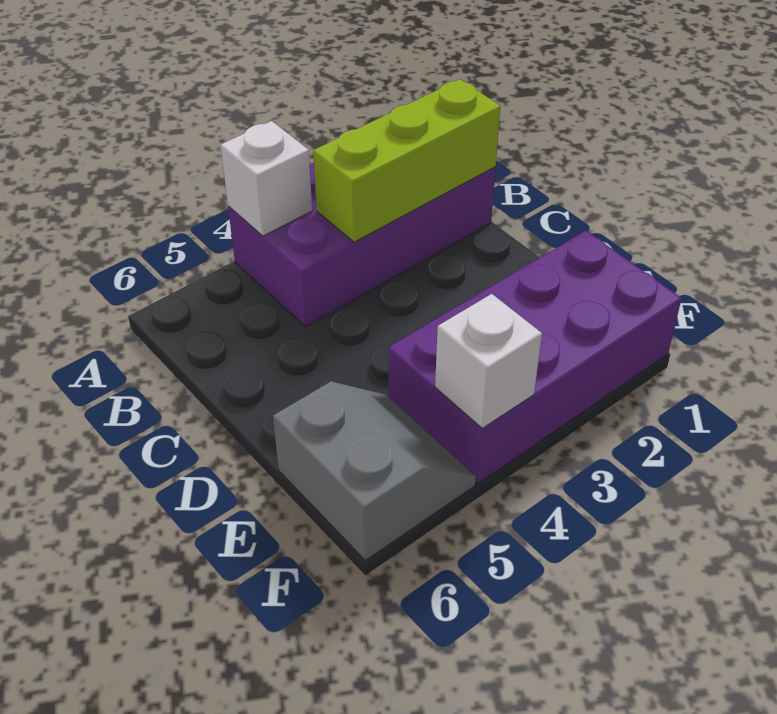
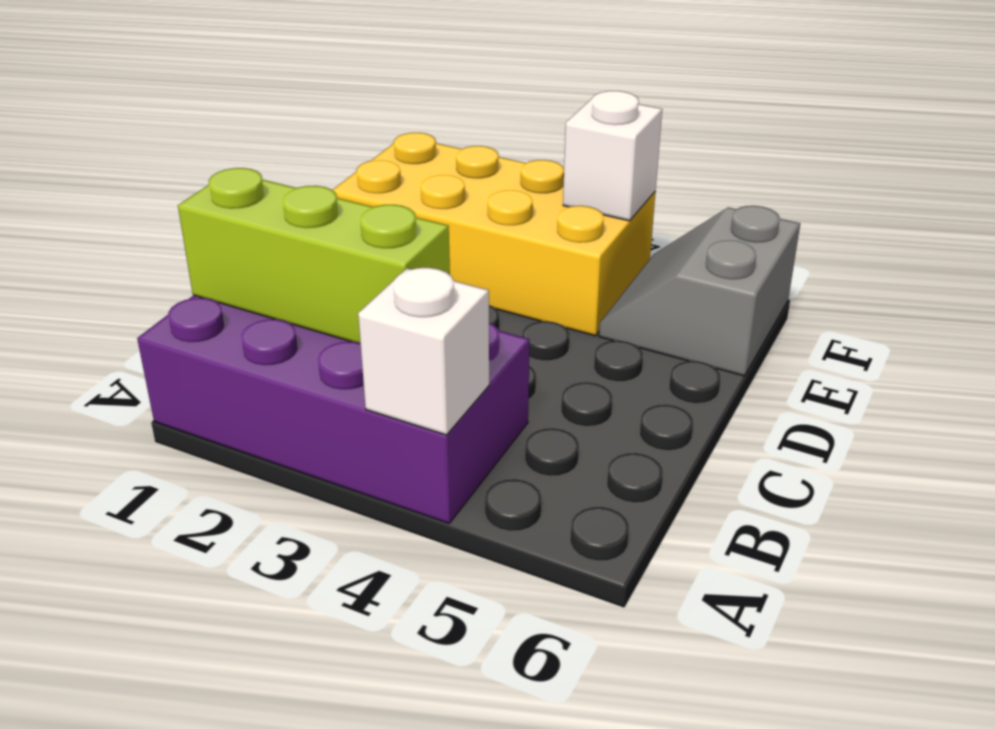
purple brick E1:F4 level 1 -> yellow brick E1:F4 level 1

